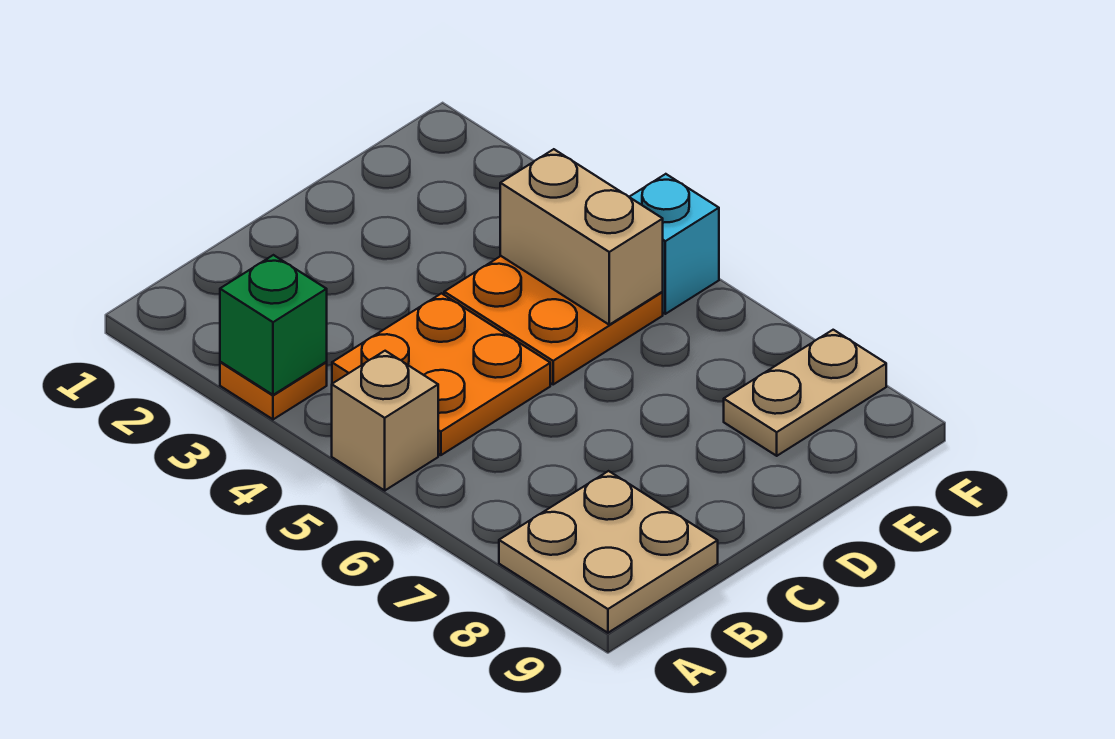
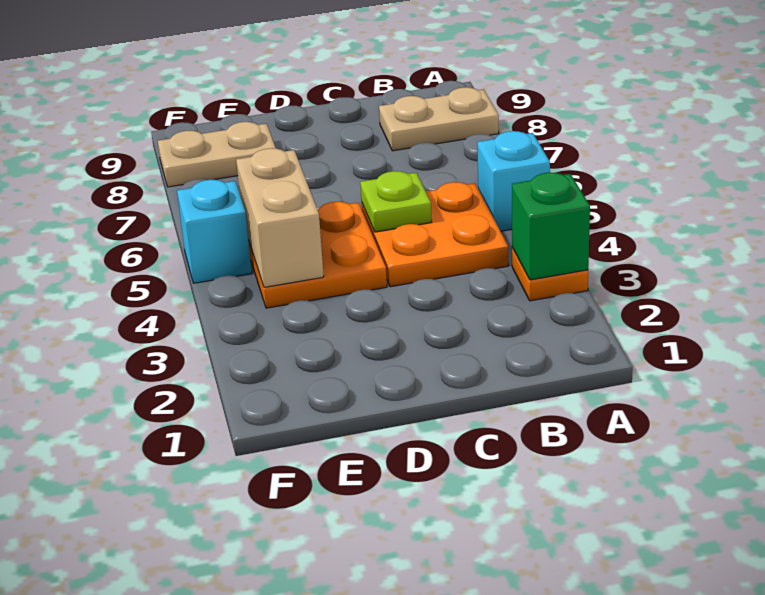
tan brick A5 level 1 -> cyan brick A5 level 1
tan plate A8:B9 level 1 -> tan plate A8:B8 level 1
none -> lime plate C5 level 2

